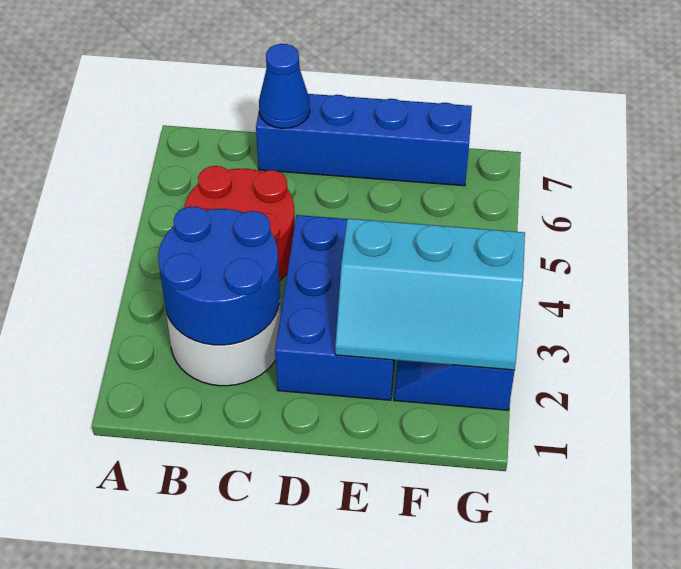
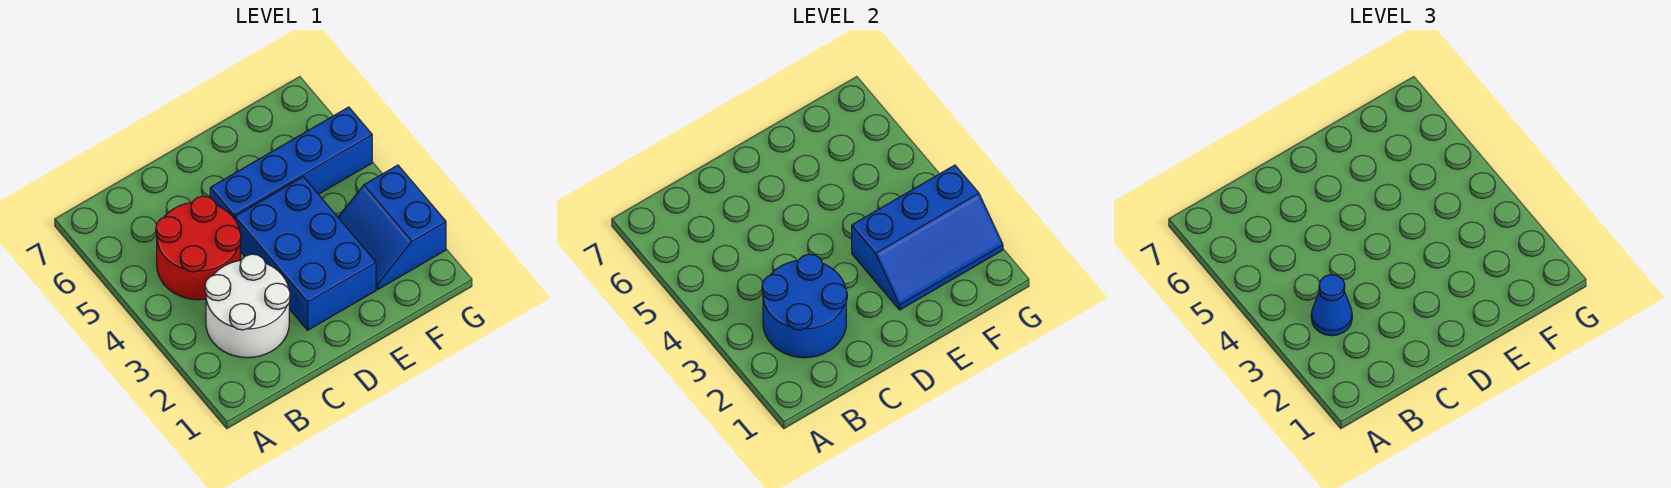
blue brick C7:F7 level 1 -> blue brick D5:G5 level 1
blue cone C7 level 2 -> blue cone B3 level 3
cyan slope E2:G3 level 2 top 3 -> blue slope E2:G3 level 2 top 3

